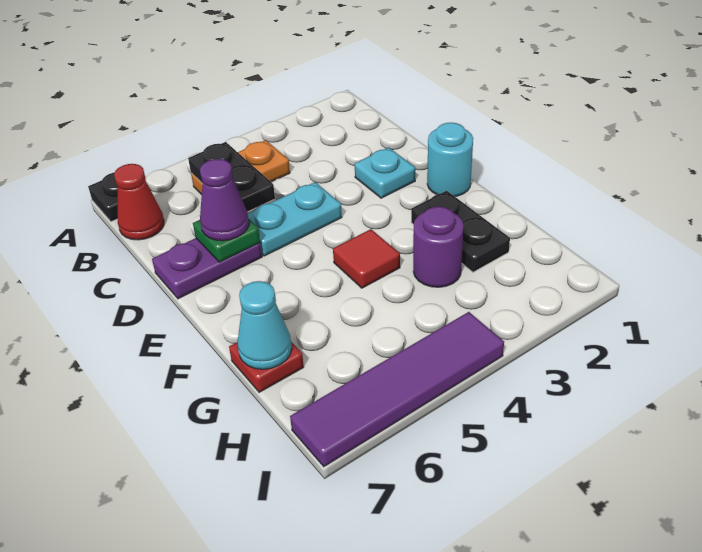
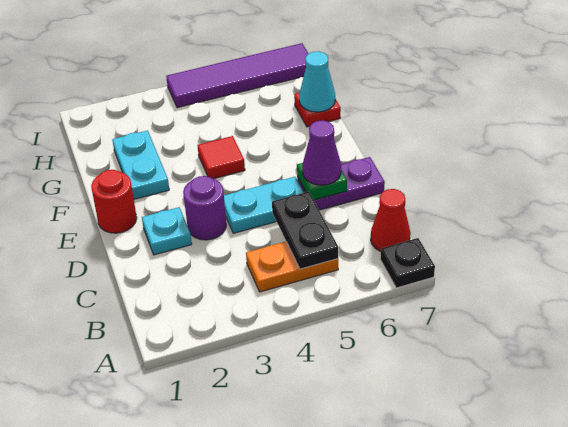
cyan round brick E1 level 1 -> red round brick E1 level 1
black plate F2:G2 level 1 -> cyan plate F2:G2 level 1
purple round brick G3 level 1 -> purple round brick D3 level 1

